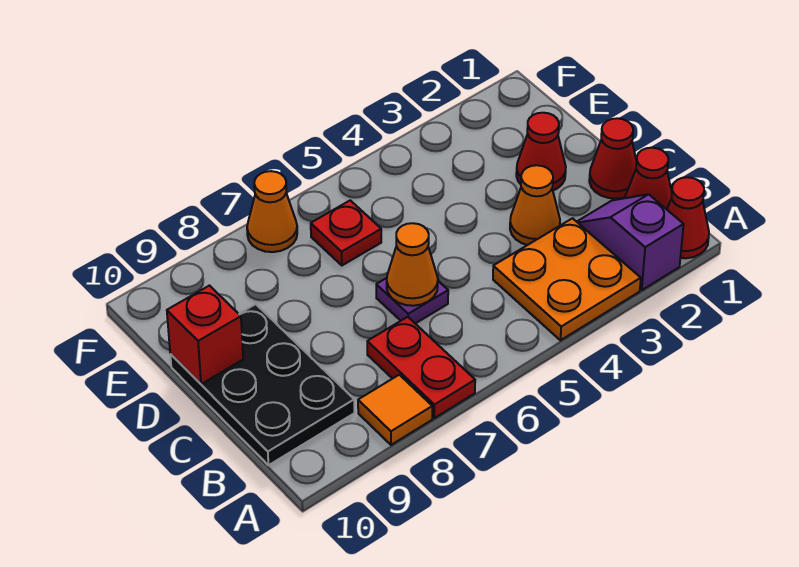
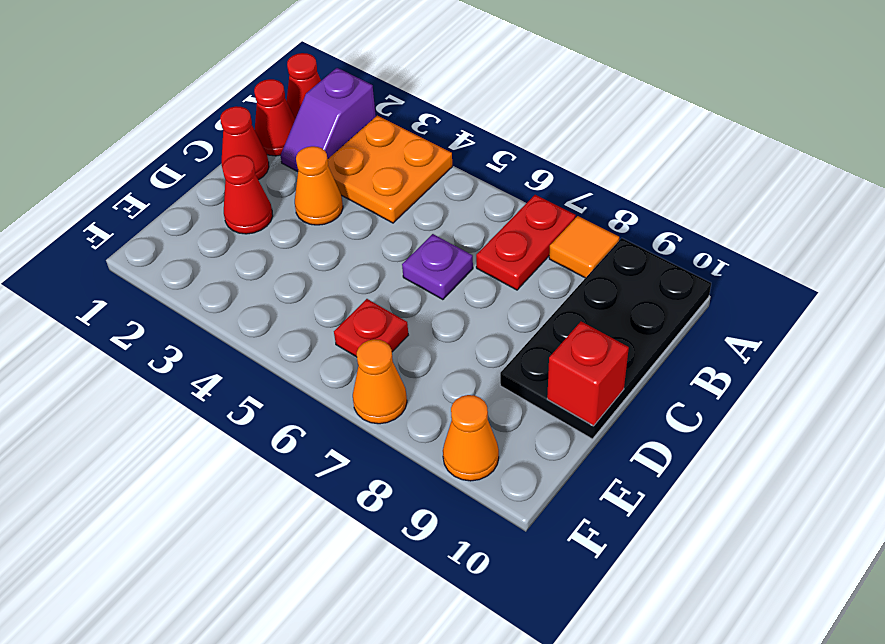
black plate B9:D10 level 1 -> black plate A9:D10 level 1
orange cone C6 level 2 -> orange cone F9 level 1

